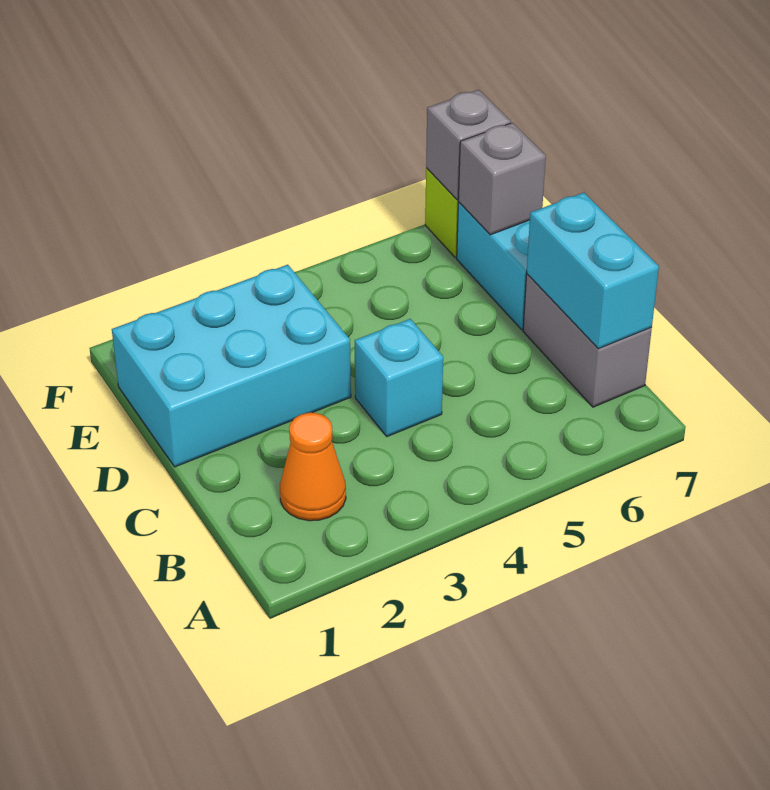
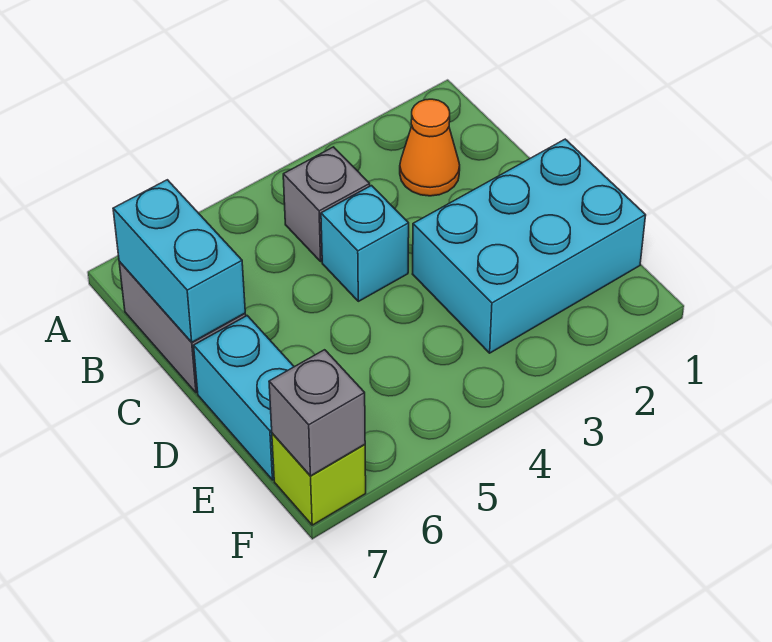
grey brick E7 level 2 -> grey brick B4 level 1

